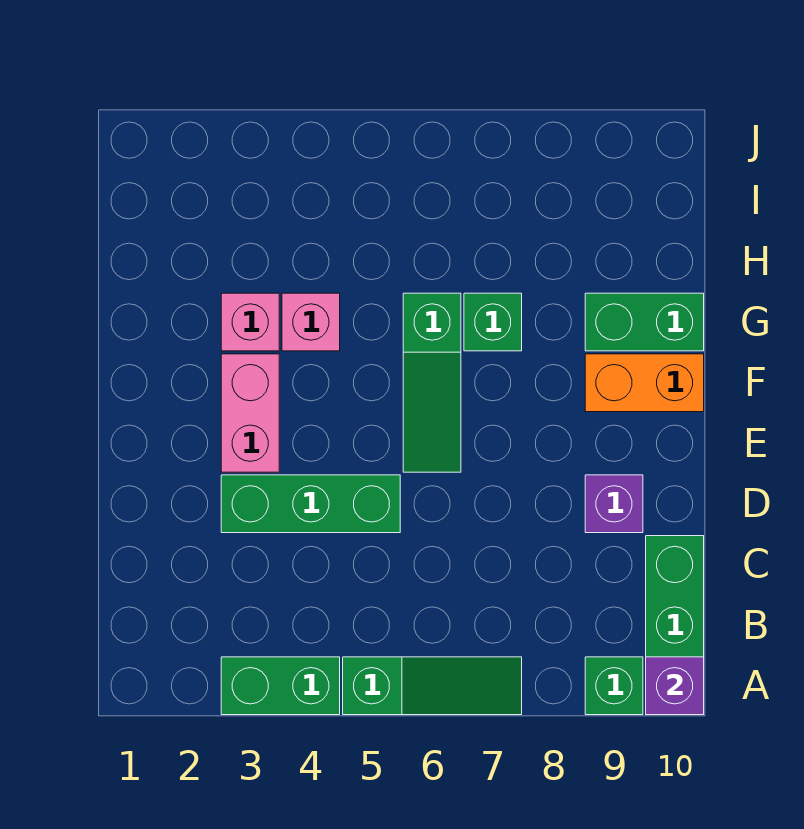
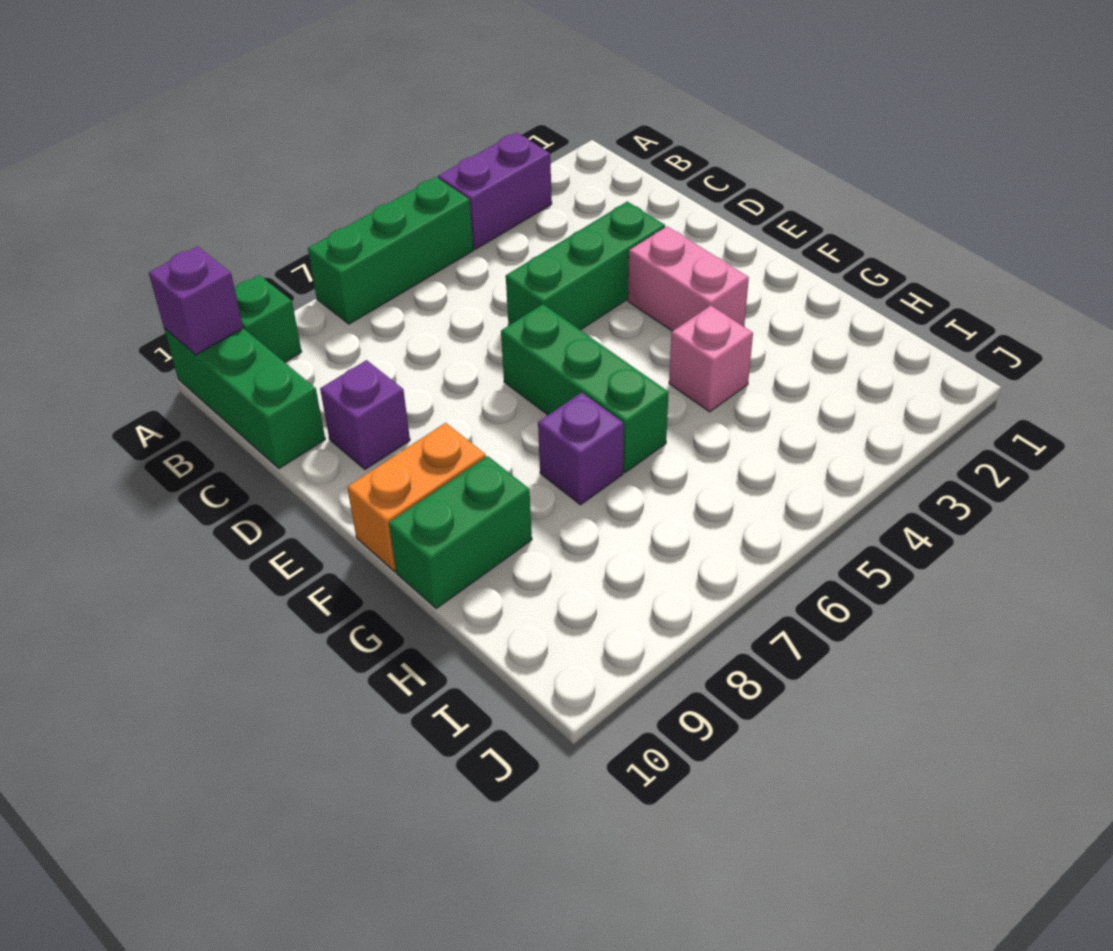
green brick A3:A4 level 1 -> purple brick A3:A4 level 1
green slope A5:A7 level 1 top 5 -> green brick A5:A7 level 1
green slope E6:G6 level 1 top G -> green brick E6:G6 level 1
pink brick G3 level 1 -> none
green brick G7 level 1 -> purple brick G7 level 1

